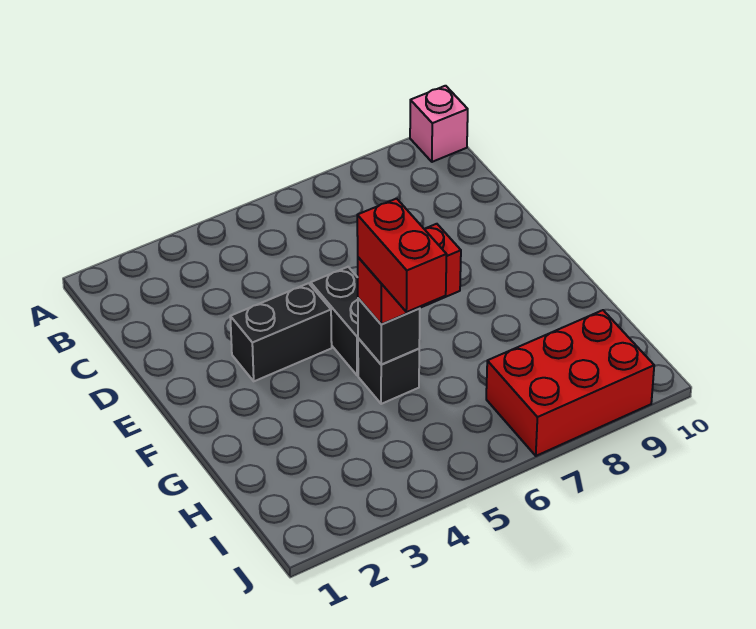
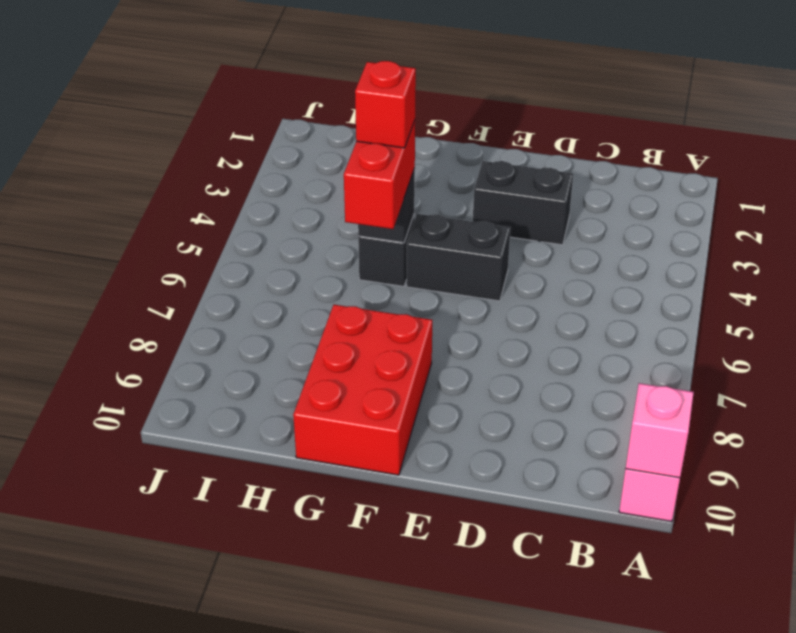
none -> pink brick A10 level 2
black brick E3:E4 level 1 -> black brick D3:E3 level 1
red brick G5:H5 level 4 -> red brick G5 level 4
red brick I7:J9 level 1 -> red brick F8:G10 level 1

